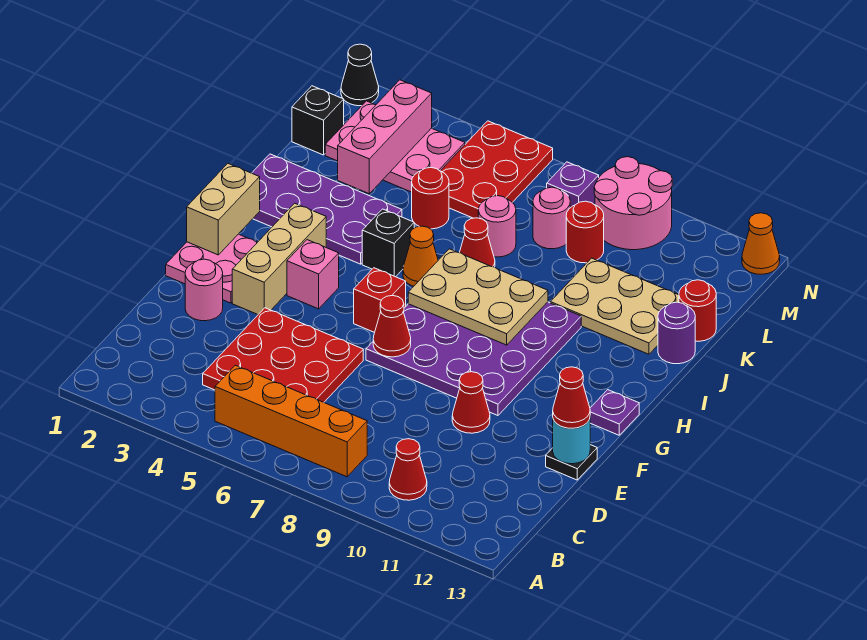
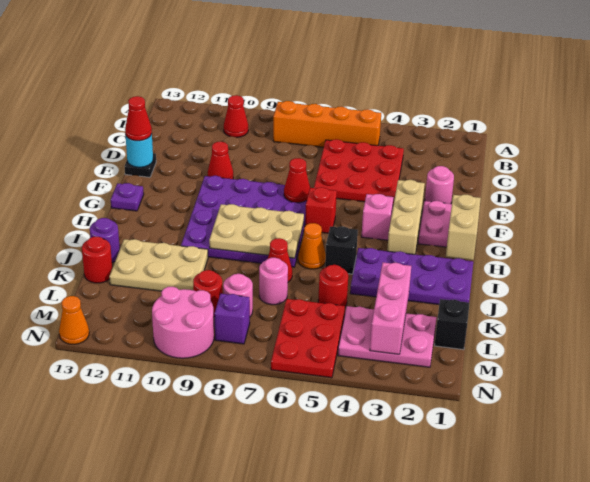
black cone N1 level 1 -> none

